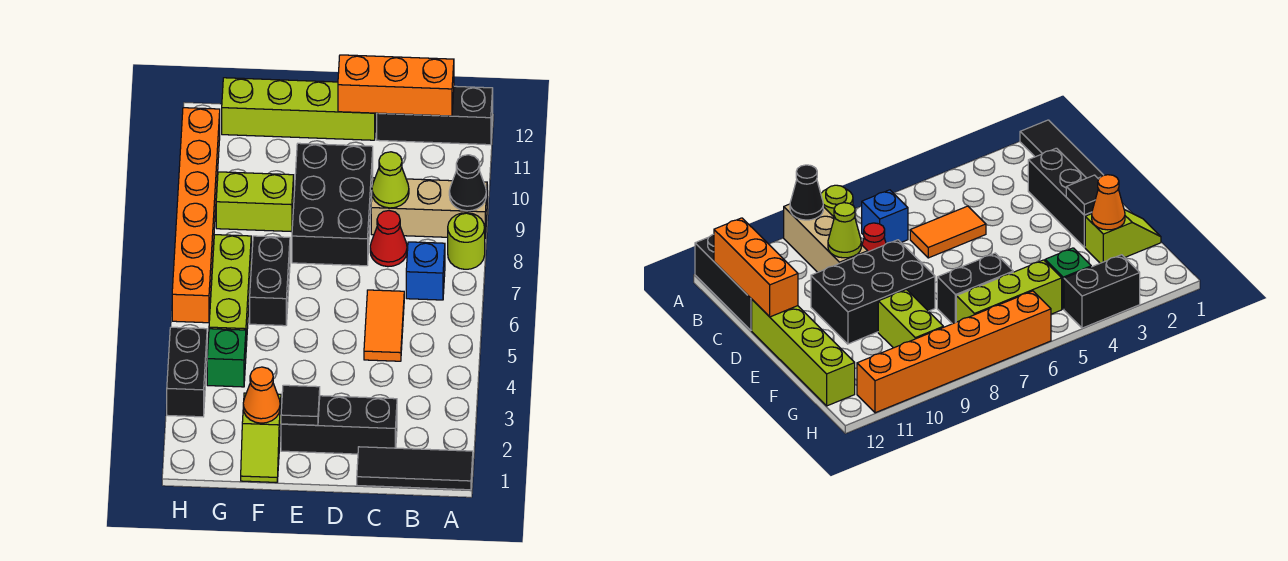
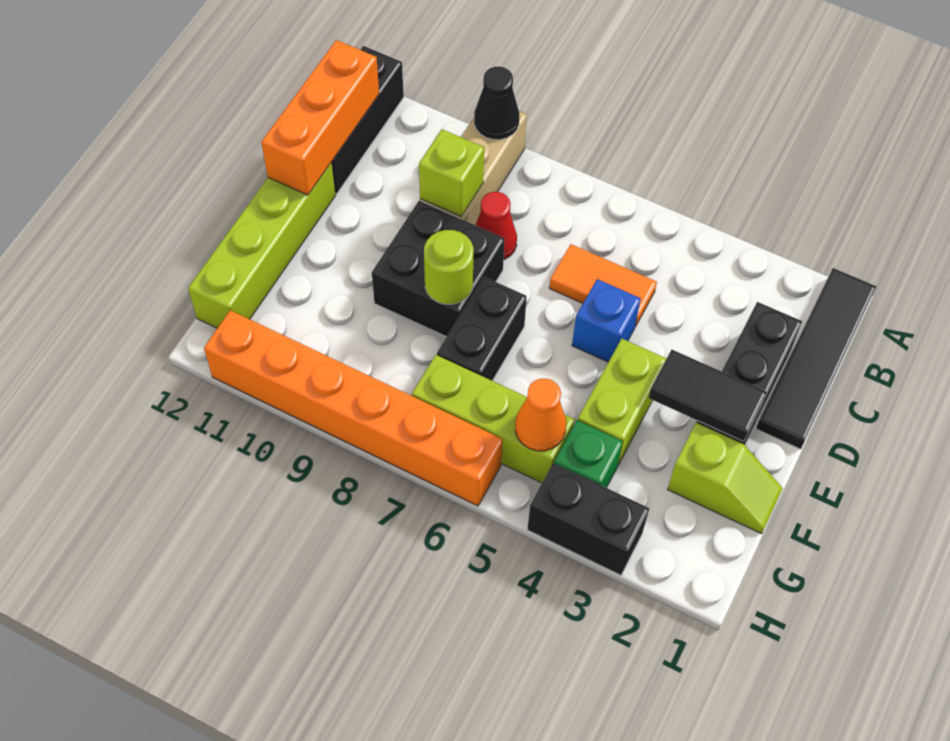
black tile A1:C1 level 1 -> black tile A1:D1 level 1
lime round brick A8 level 1 -> lime round brick E8 level 2
blue brick B7 level 1 -> blue brick D5 level 1
lime cone C9 level 2 -> lime brick C9 level 2
black brick D8:E10 level 1 -> black brick D8:E9 level 1
black tile E2 level 2 -> black tile E2:E3 level 2
orange cone F2 level 2 -> orange cone G5 level 2
black brick F6:F7 level 1 -> black brick E7:F7 level 1
lime brick F9:G9 level 1 -> lime brick E4:F4 level 1

